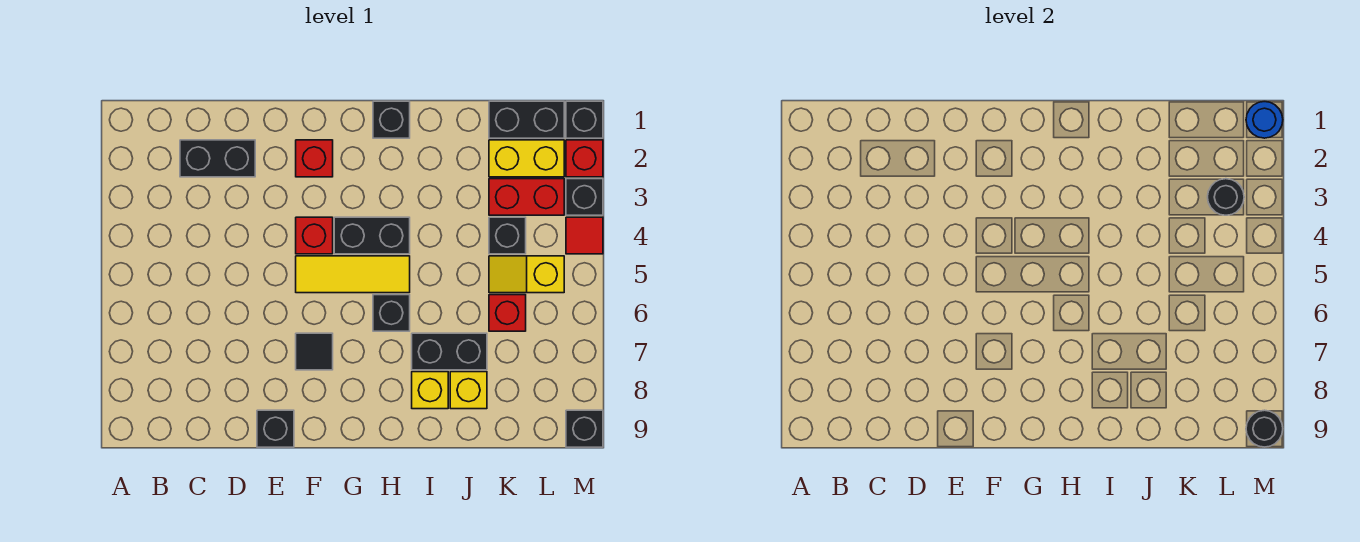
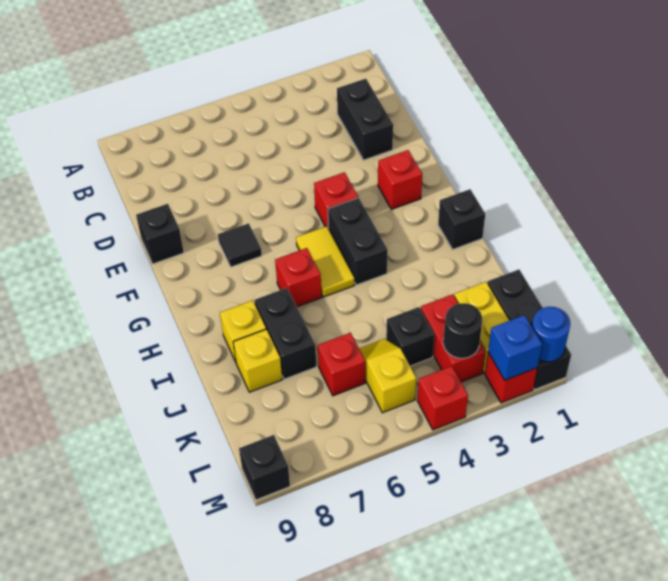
yellow tile F5:H5 level 1 -> yellow tile G5:H5 level 1
black brick H6 level 1 -> red brick H6 level 1
none -> blue brick M2 level 2
black brick M3 level 1 -> none
red tile M4 level 1 -> red brick M4 level 1
black round brick M9 level 2 -> none

